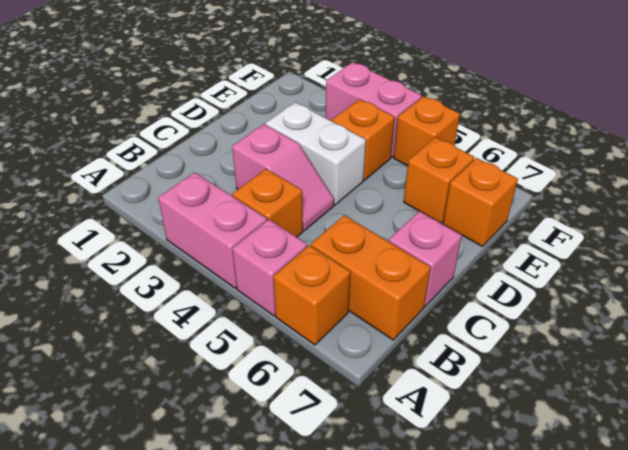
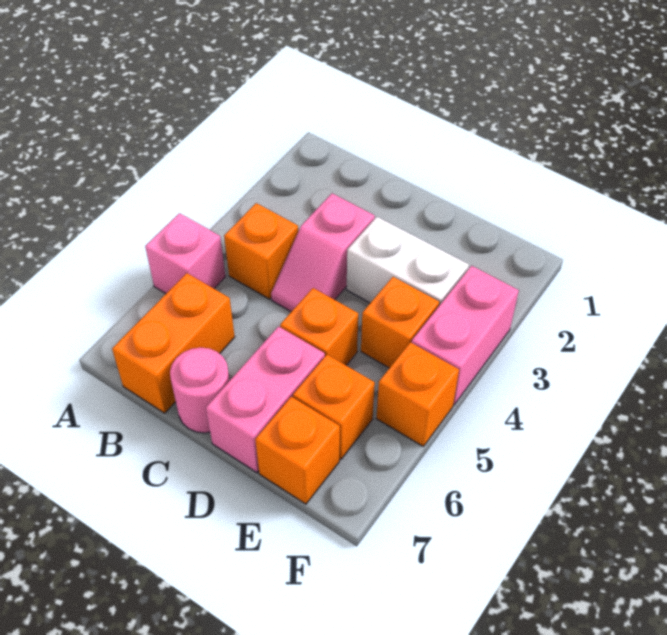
pink brick A3:A4 level 1 -> pink brick D6:D7 level 1
orange brick A6 level 1 -> orange brick D5 level 1
pink brick C7 level 1 -> pink round brick C7 level 1
white brick D3:D4 level 1 -> white brick D3:E3 level 1

